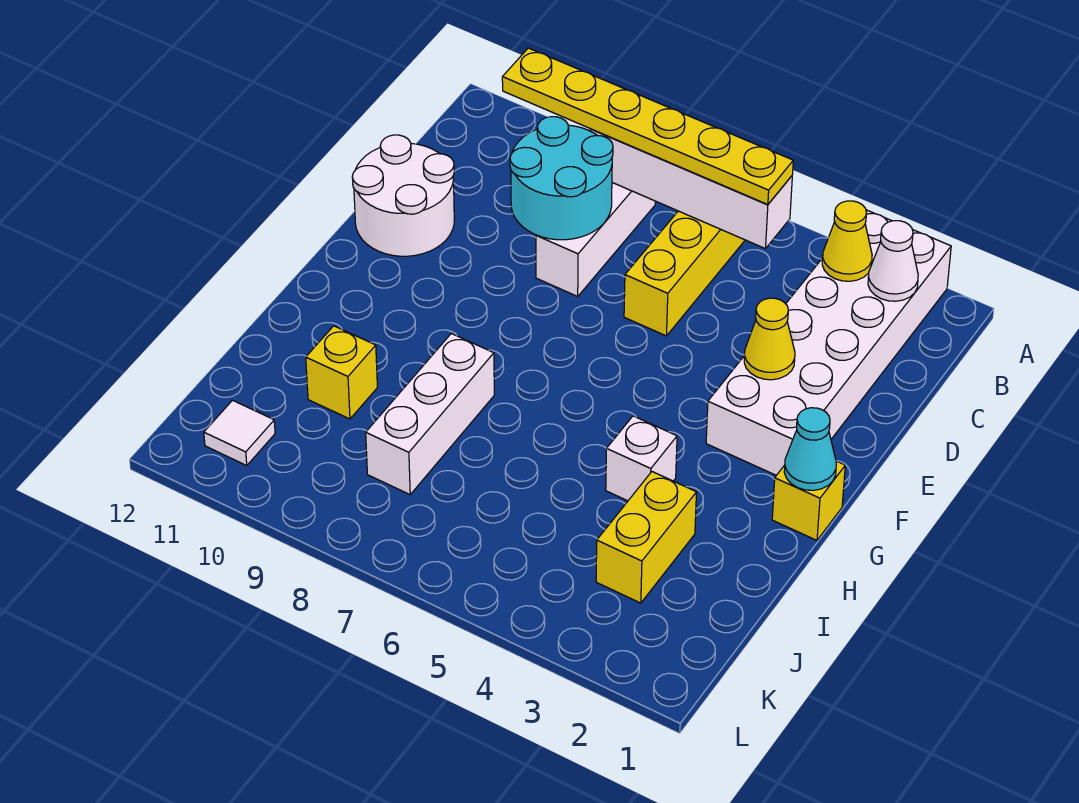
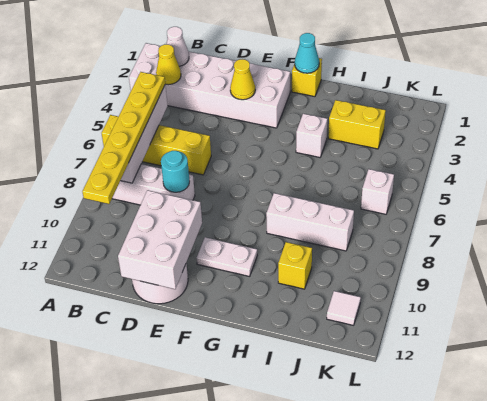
cyan round brick C8:D9 level 2 -> cyan round brick D8 level 2
none -> white brick D10:E12 level 2
none -> white plate F10:G10 level 1
none -> white brick K6 level 1

